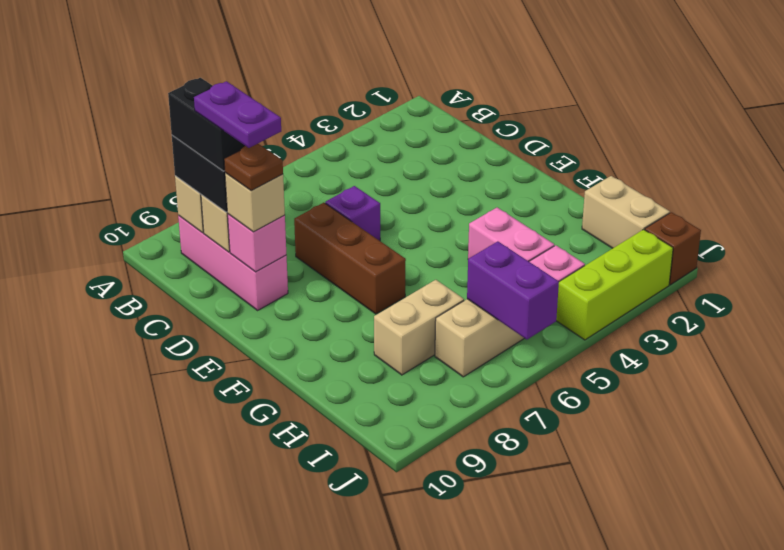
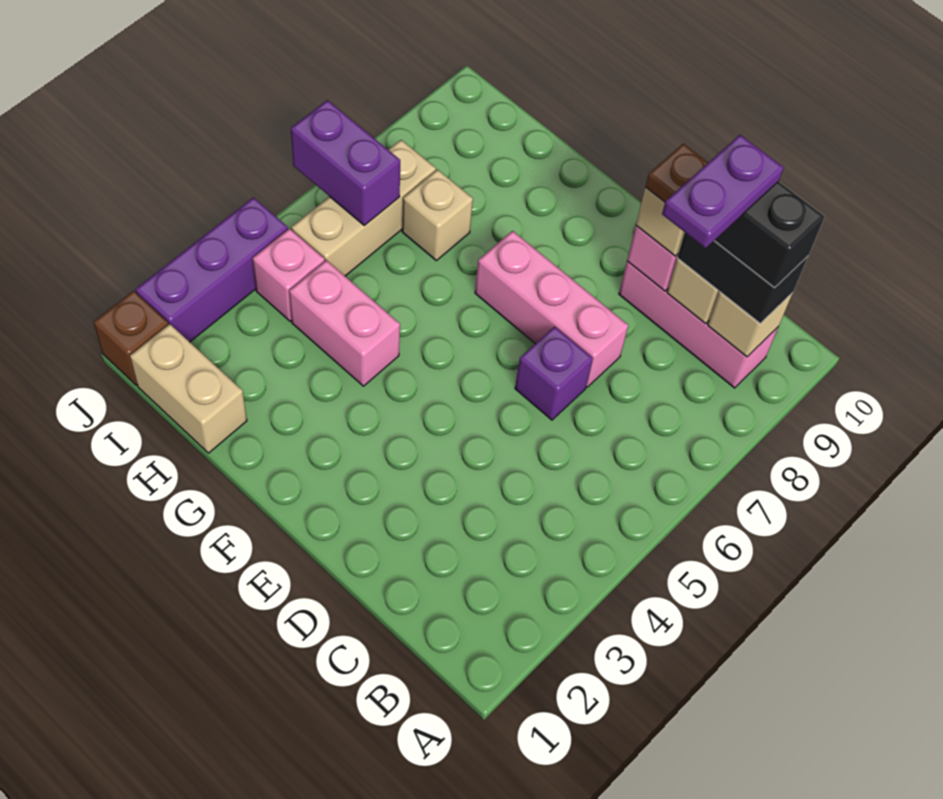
purple plate C9:D9 level 5 -> purple plate C8:C9 level 5
brown brick D7:F7 level 1 -> pink brick D7:F7 level 1
tan brick H7:H8 level 1 -> tan brick H7 level 1
lime brick J2:J4 level 1 -> purple brick J2:J4 level 1

